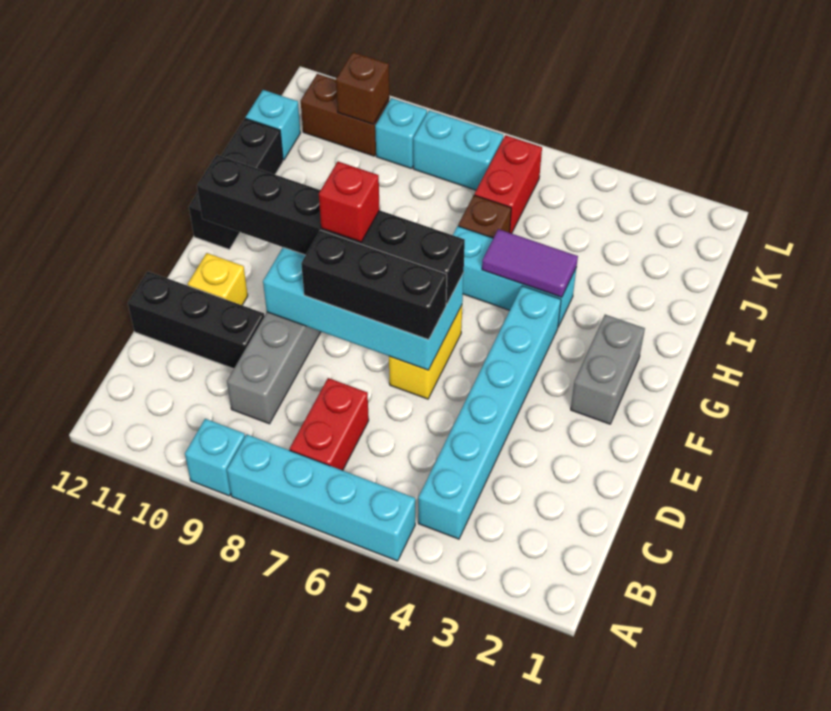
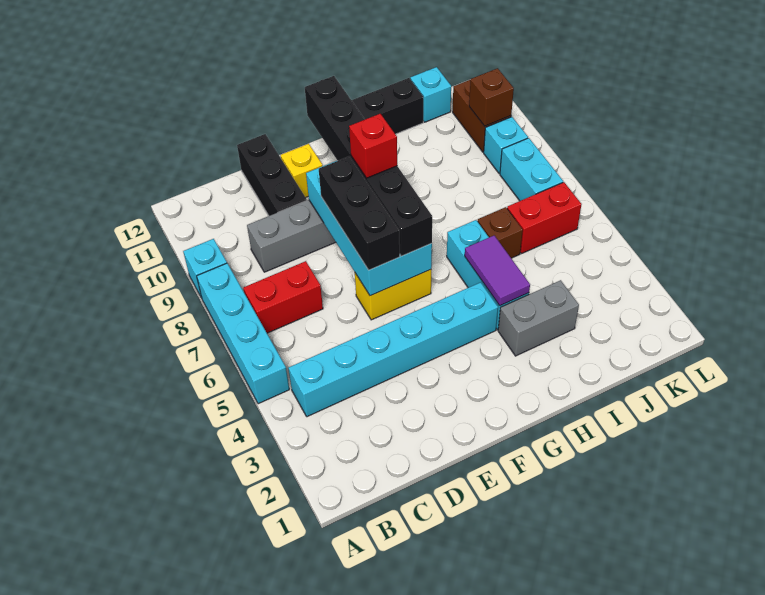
grey brick F2:G2 level 1 -> grey brick H3:I3 level 1

